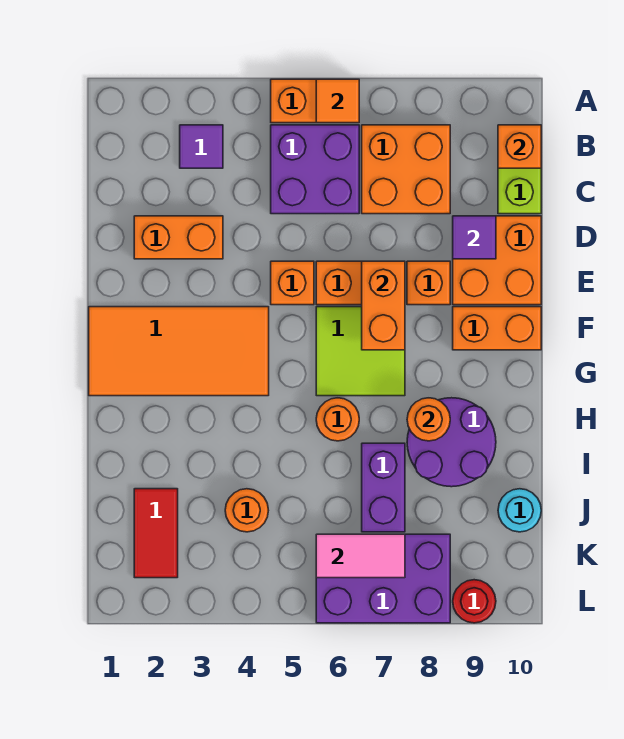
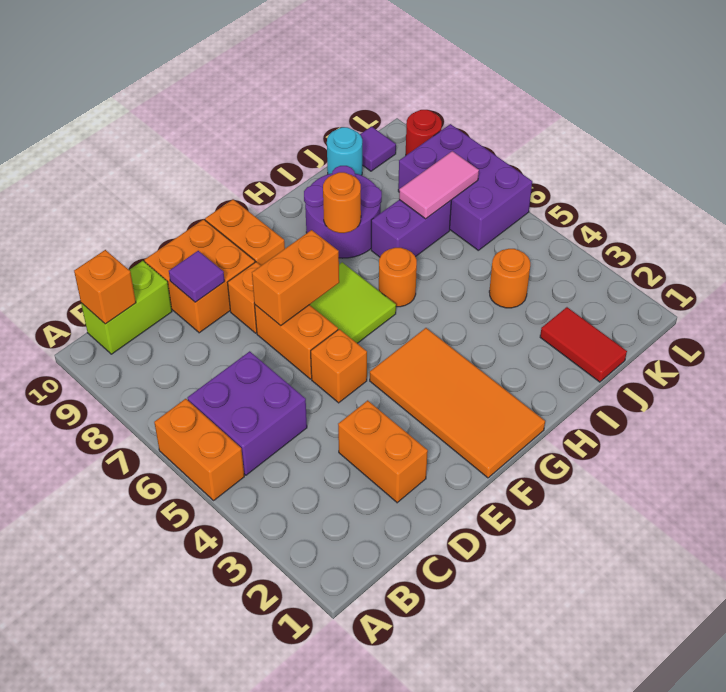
orange tile A6 level 2 -> none
purple tile B3 level 1 -> purple tile K10 level 1
orange brick B7:C8 level 1 -> none
red tile J2:K2 level 1 -> red tile J1:J2 level 1
pink tile K6:K7 level 2 -> pink tile J7:K7 level 2

